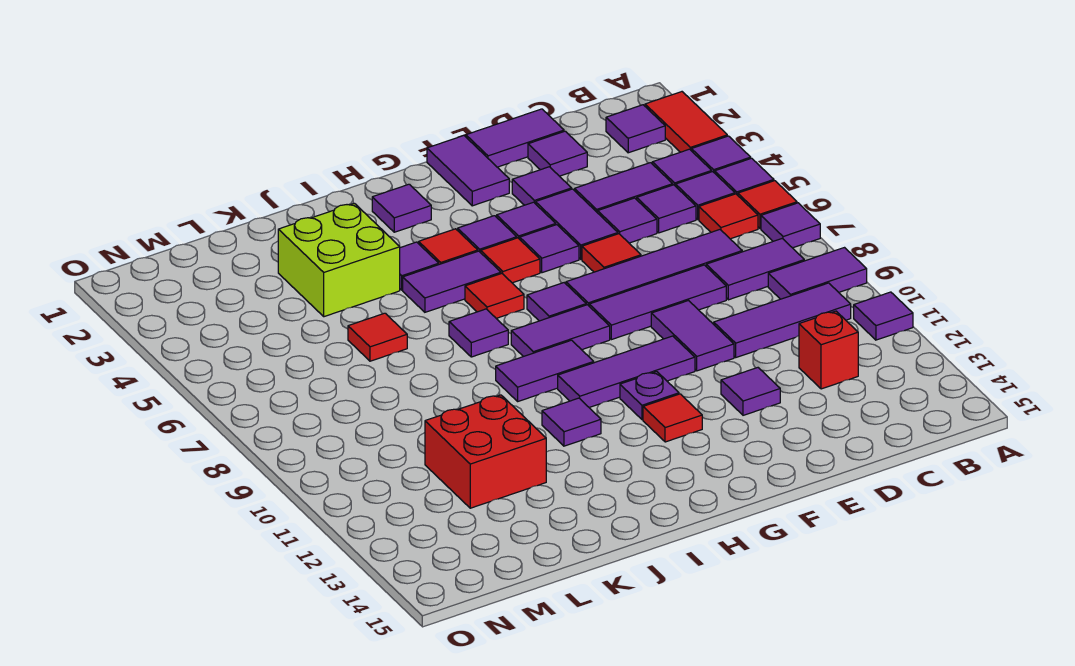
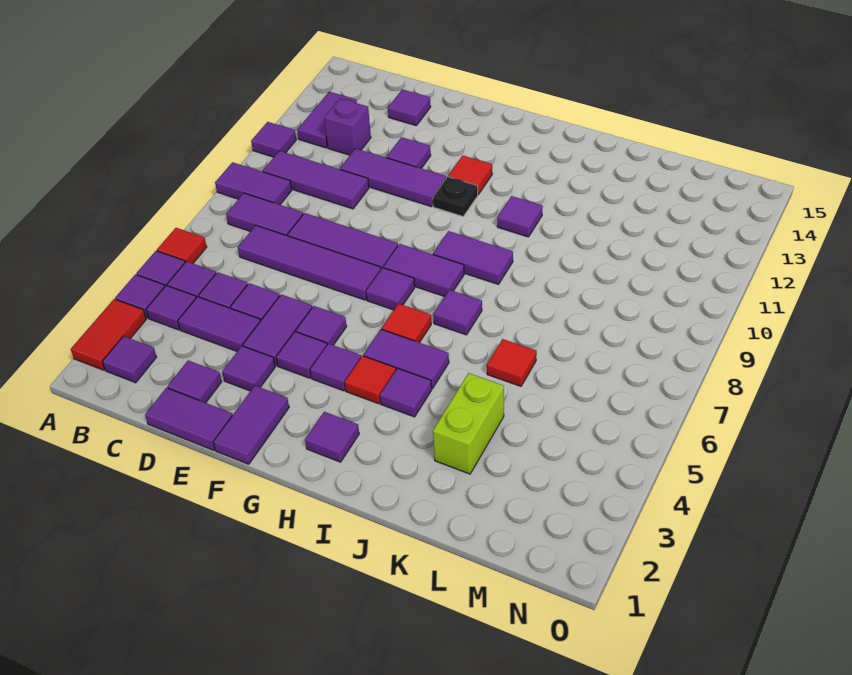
purple tile A7 level 1 -> purple tile D14 level 1
red tile B6 level 1 -> none
red brick C12 level 1 -> purple brick C12 level 1
red tile E6 level 1 -> none
purple tile E9:E10 level 1 -> purple tile B12:B13 level 1
purple tile F10:H10 level 1 -> purple tile D11:F11 level 1
red tile G5 level 1 -> none
purple plate G11 level 1 -> black plate G11 level 1
lime brick J3:K4 level 1 -> lime brick K3:K4 level 1
red brick K11:L12 level 1 -> none

